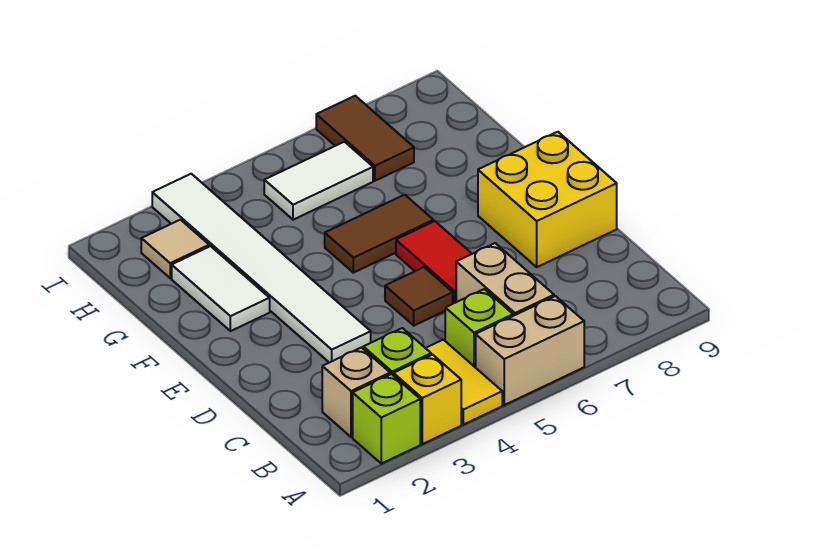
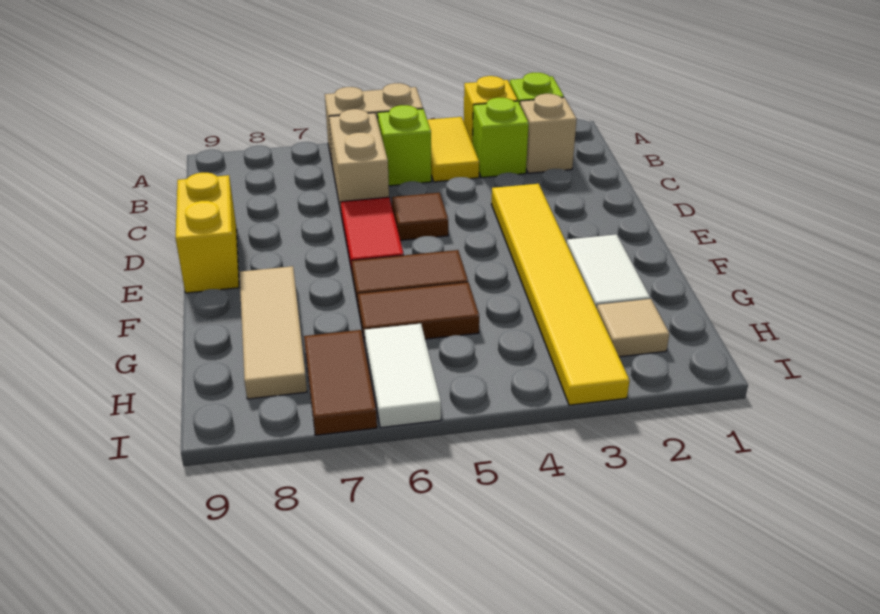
white tile D3:I3 level 1 -> yellow tile D3:I3 level 1
yellow brick D8:E9 level 1 -> yellow brick D9:E9 level 1
none -> tan tile F8:H8 level 1
none -> brown tile G5:G6 level 1
white tile H5:H6 level 1 -> white tile H6:I6 level 1

